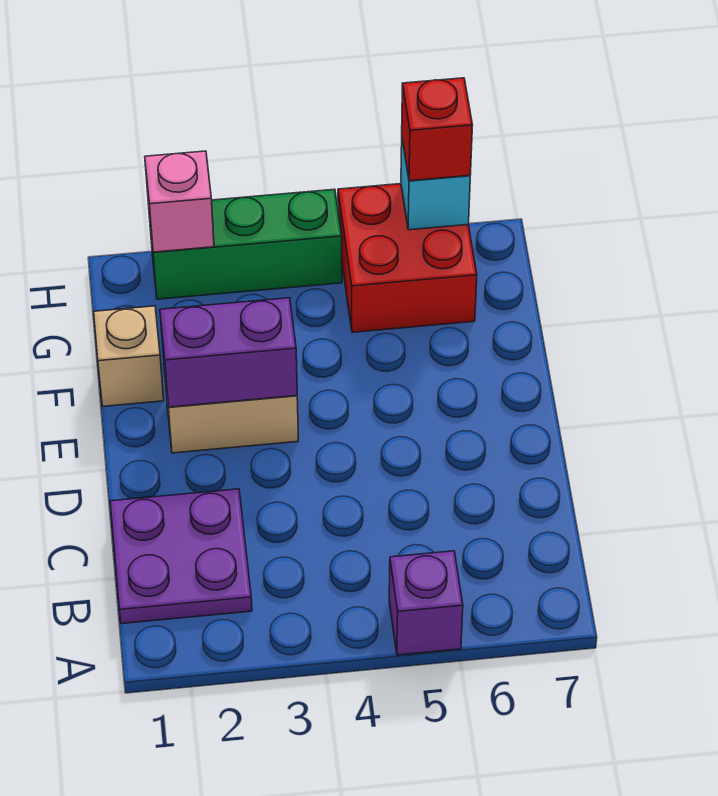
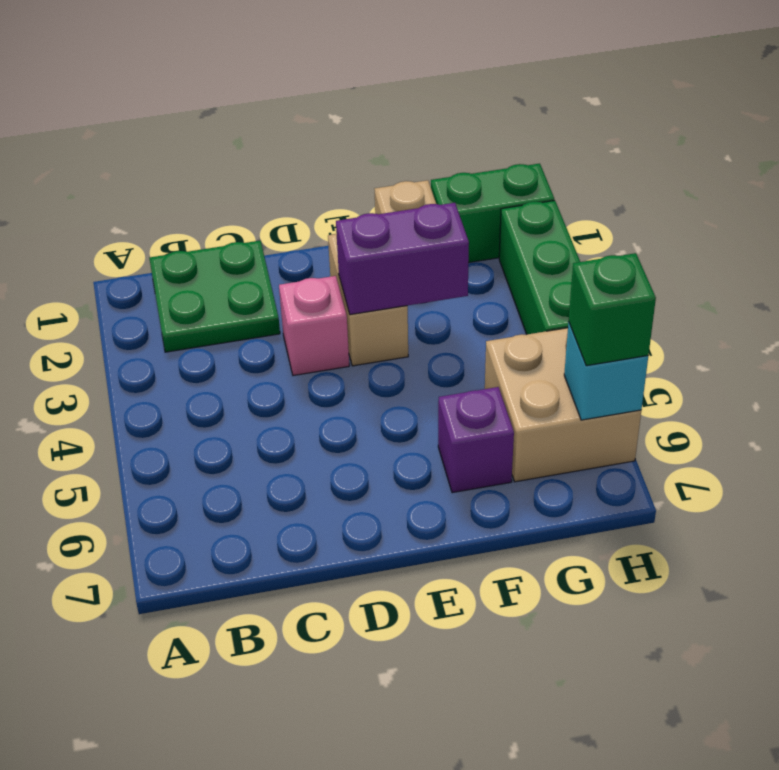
purple brick A5 level 1 -> purple brick F6 level 1
purple plate B1:C2 level 1 -> green plate B1:C2 level 1
purple brick E2:E3 level 2 -> purple brick E3:F3 level 2
none -> green brick G1:H1 level 1
red brick G5:H6 level 1 -> tan brick G5:H6 level 1
pink brick H2 level 2 -> pink brick D3 level 1
red brick H6 level 3 -> green brick H6 level 3

